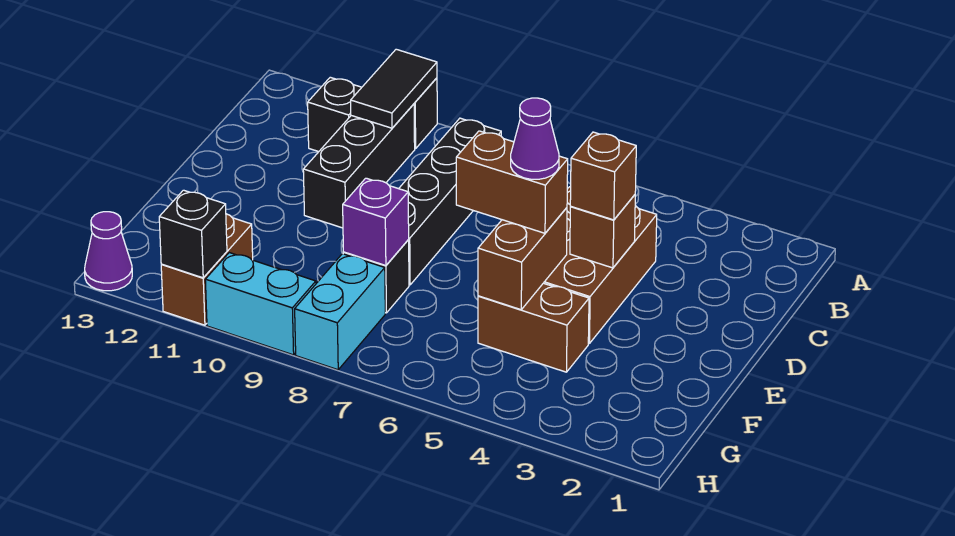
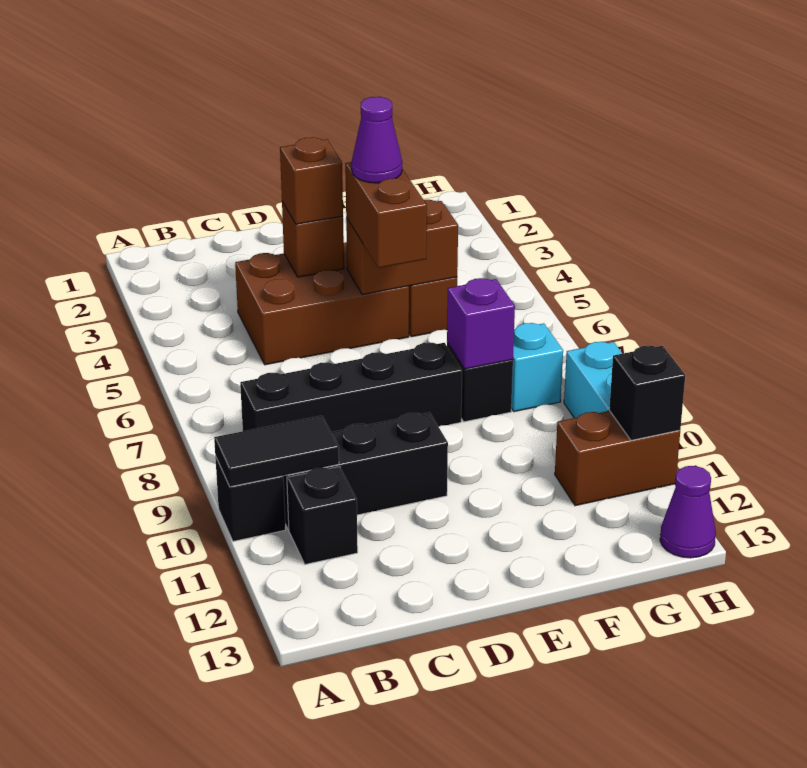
cyan brick G8:H8 level 1 -> cyan brick G8 level 1

